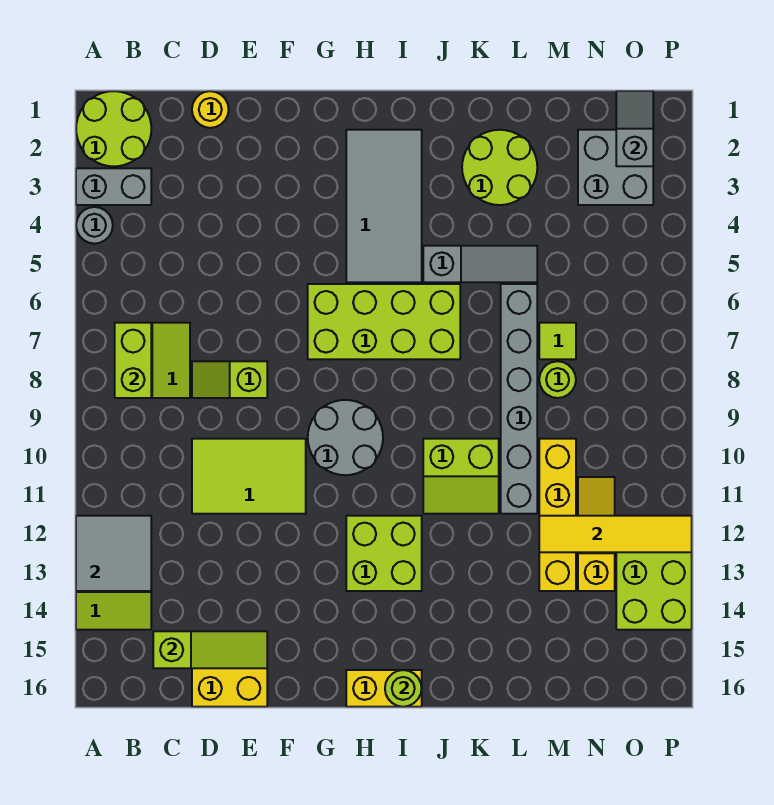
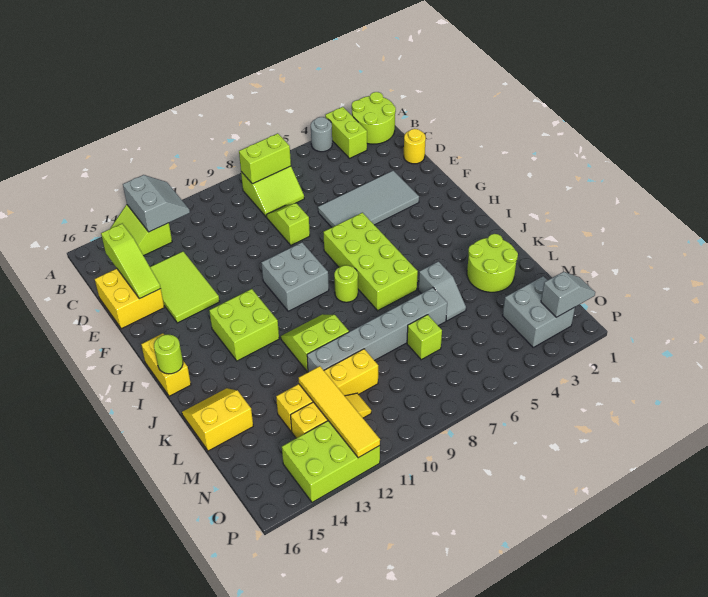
grey brick A3:B3 level 1 -> lime brick A3:B3 level 1
grey tile A12:B13 level 2 -> grey slope A12:B13 level 2 top 13
lime tile D10:F11 level 1 -> lime tile D13:F14 level 1
grey round brick G9:H10 level 1 -> grey brick G9:H10 level 1
grey tile H2:I5 level 1 -> grey tile E3:F6 level 1
grey slope J5:L5 level 1 top J -> grey slope K5:L5 level 1 top K
lime slope J10:K11 level 1 top 10 -> lime slope J10:K11 level 1 top K
none -> yellow slope K15:L16 level 1 top L
lime tile M7 level 1 -> lime brick M7 level 1
lime round brick M8 level 1 -> lime round brick I8 level 1

